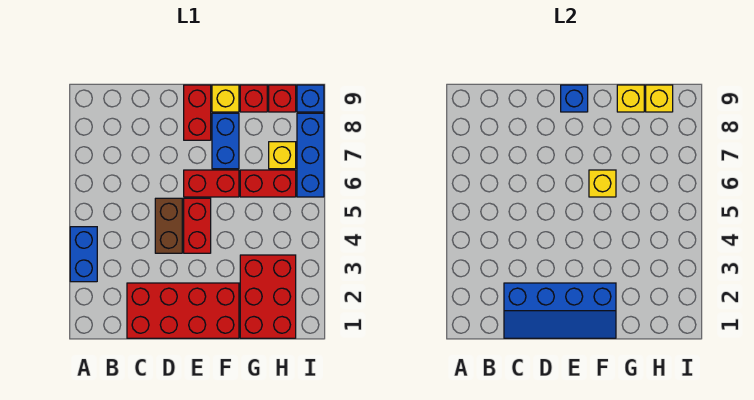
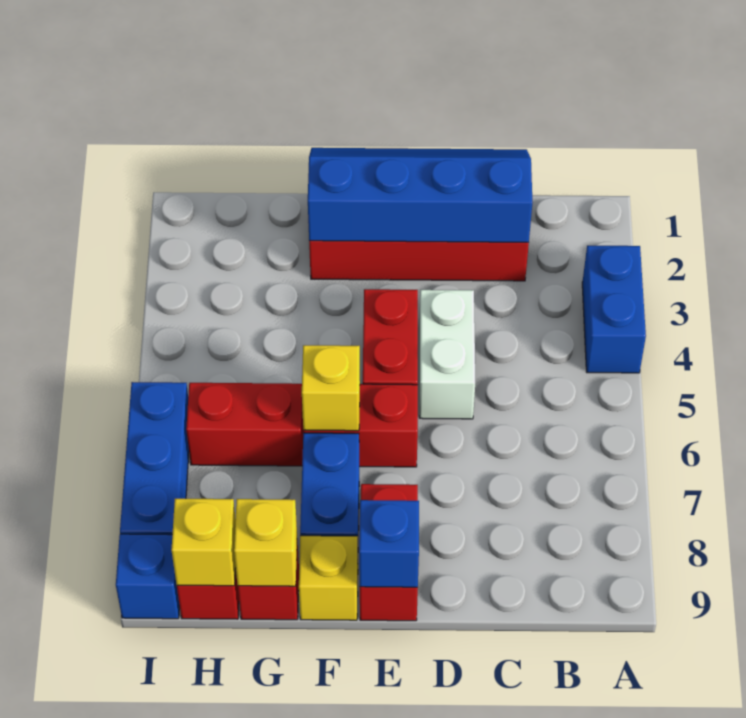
brown brick D4:D5 level 1 -> white brick D4:D5 level 1
red brick G1:H3 level 1 -> none
yellow brick H7 level 1 -> none

